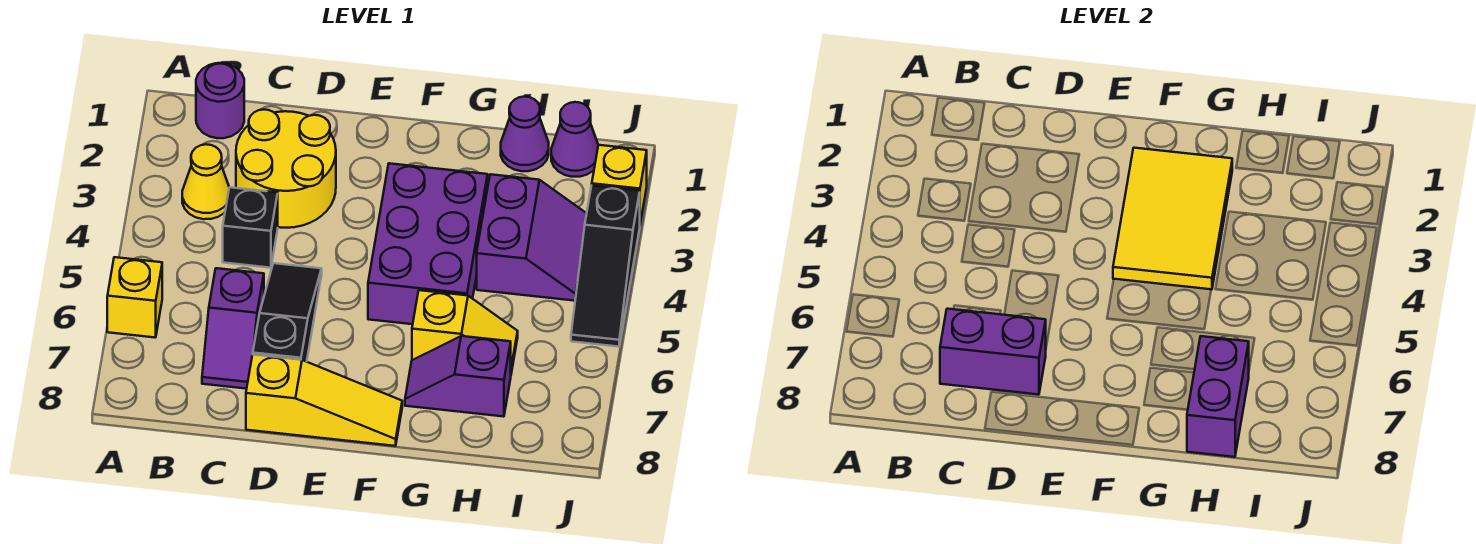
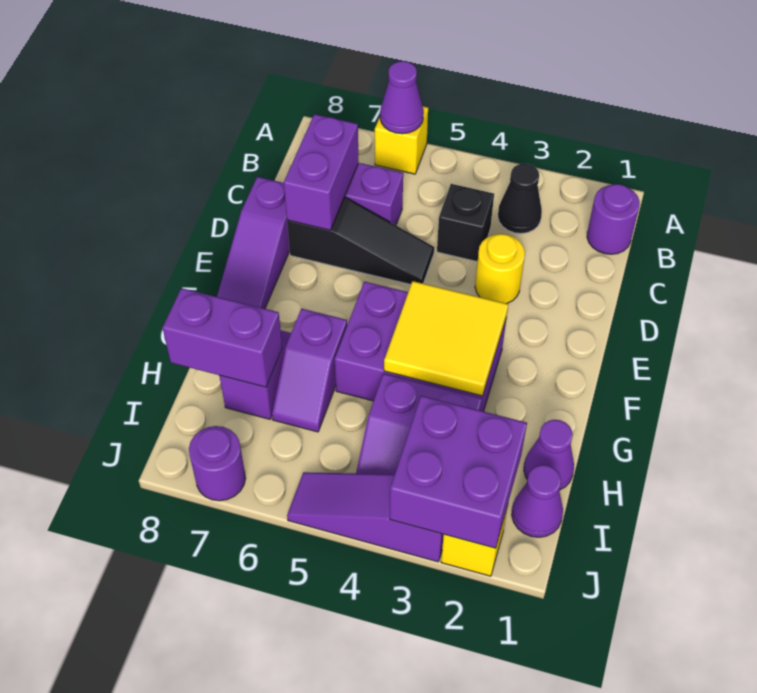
none -> purple cone A6 level 2
yellow cone B3 level 1 -> black cone B3 level 1
yellow round brick C2:D3 level 1 -> yellow round brick D3 level 1
yellow slope D8:F8 level 1 top D -> purple slope D8:F8 level 1 top D
yellow tile F2:G4 level 2 -> yellow tile F3:G4 level 2
yellow slope G6:H6 level 1 top G -> purple slope G6:H6 level 1 top G
none -> purple brick I2:J3 level 2
black slope J3:J5 level 1 top 3 -> purple slope J3:J5 level 1 top 3
none -> purple round brick J7 level 1

